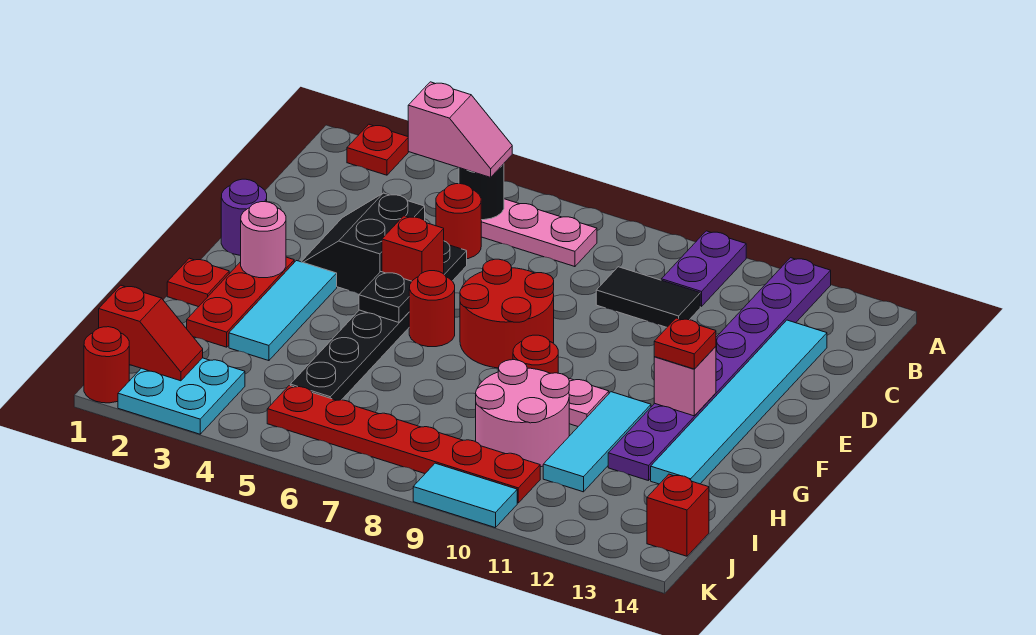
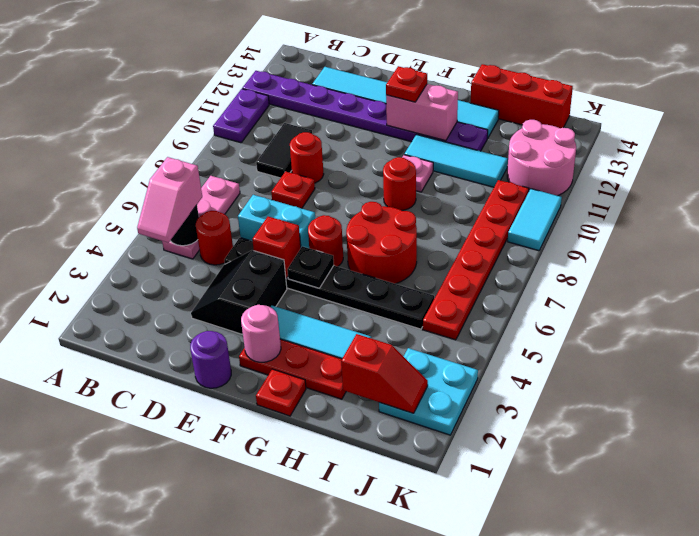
red plate A2 level 1 -> red plate D8 level 1
purple plate A10:B10 level 1 -> purple plate A10:A11 level 1
pink slope B4:B5 level 3 top 4 -> pink slope B4:B5 level 3 top 5
black slope D3:E4 level 1 top 4 -> black slope D3:E4 level 1 top E
none -> cyan brick D6:E6 level 1
red round brick E7:F8 level 1 -> red round brick G6:H7 level 1
pink brick F12 level 2 -> pink brick F12:G12 level 2
pink round brick H9:I10 level 1 -> pink round brick J11:K12 level 1
red slope J1:J2 level 2 top 1 -> red slope I2:J2 level 2 top I
red brick J14 level 1 -> red brick H14:J14 level 1
red round brick K1 level 1 -> red round brick D9 level 1

